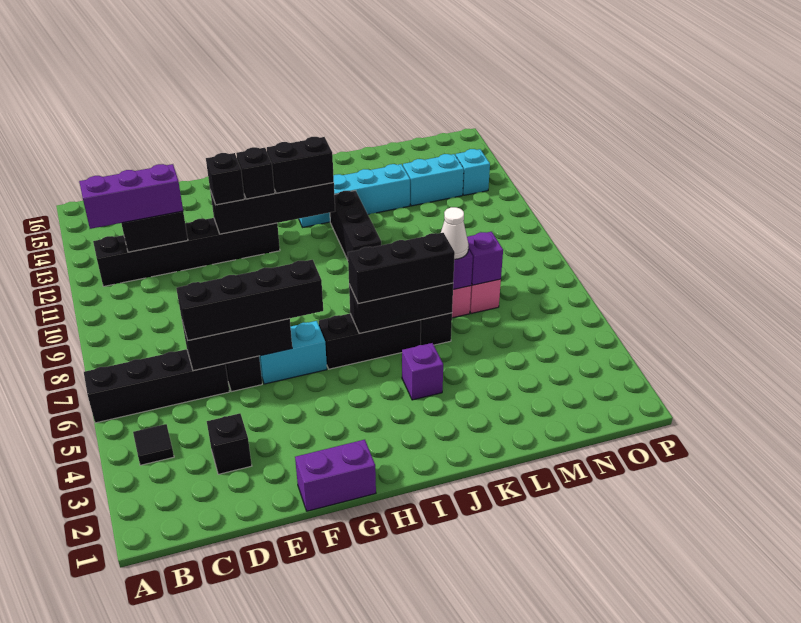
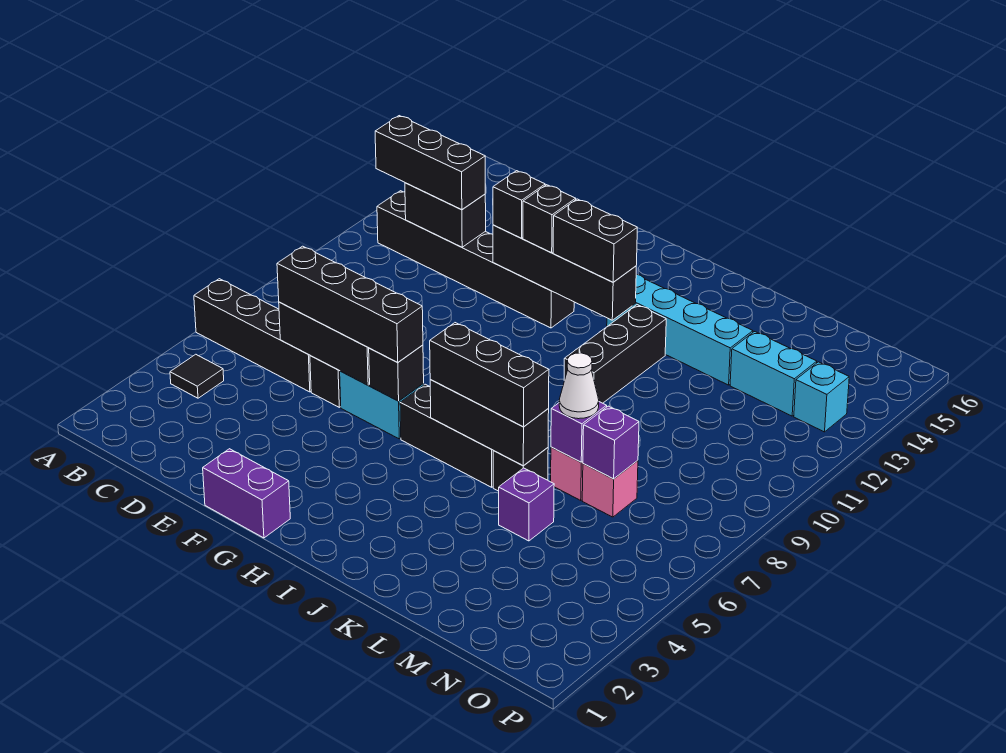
purple brick B12:D12 level 3 -> black brick B12:D12 level 3
black brick D3 level 1 -> black brick G6 level 2
purple brick J4 level 1 -> purple brick L5 level 1

